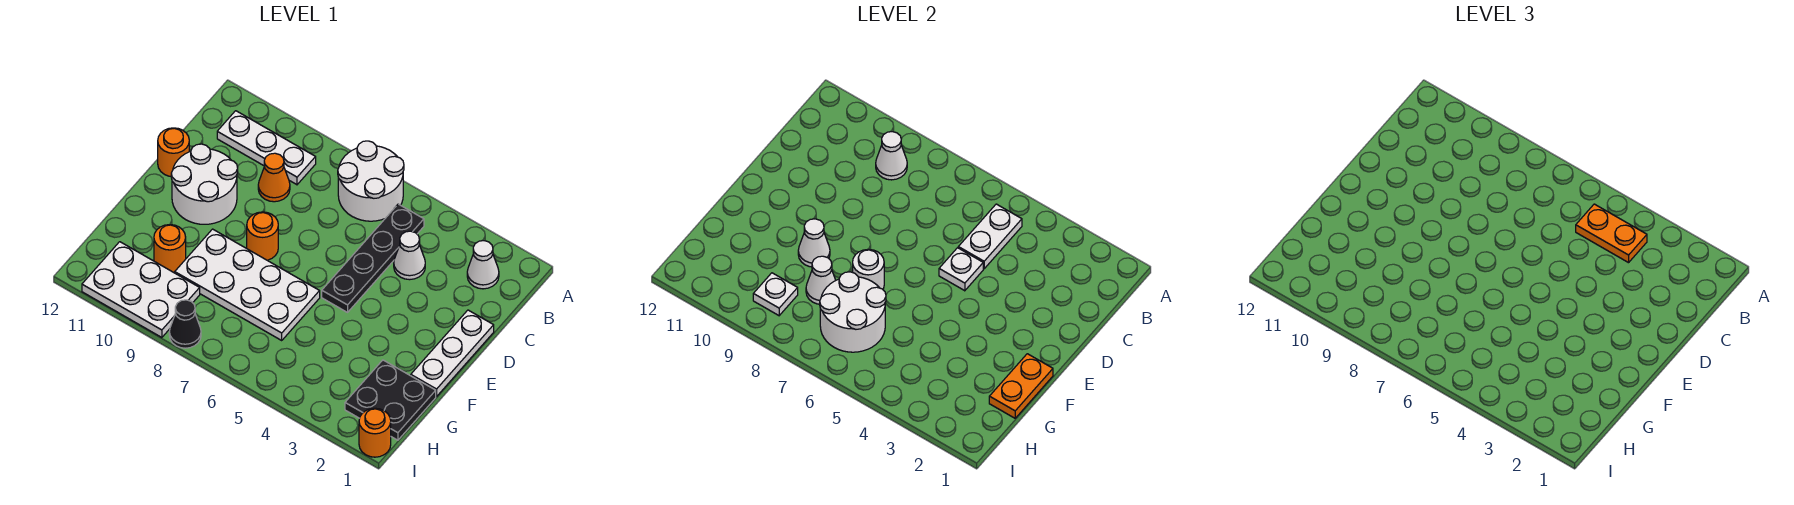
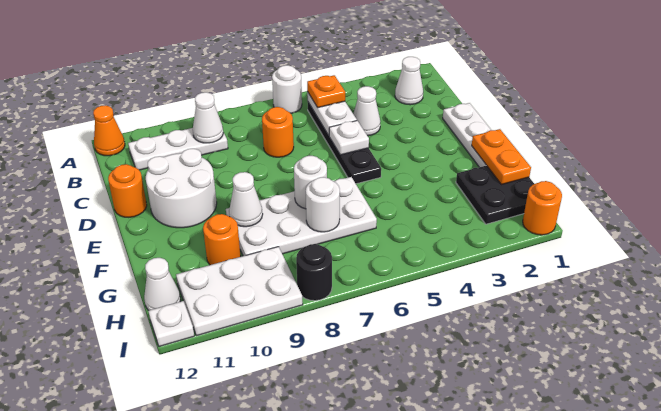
white round brick A6:B7 level 1 -> white round brick A6 level 1
orange plate B4:B5 level 3 -> orange plate B5 level 3
orange cone C9 level 1 -> orange cone A12 level 1
orange round brick E8 level 1 -> orange round brick C7 level 1
white round brick G6:H7 level 2 -> white round brick G7 level 2
white cone G8 level 2 -> white cone H12 level 1
white plate H9 level 2 -> white plate I12 level 1
black cone I8 level 1 -> black round brick I8 level 1

